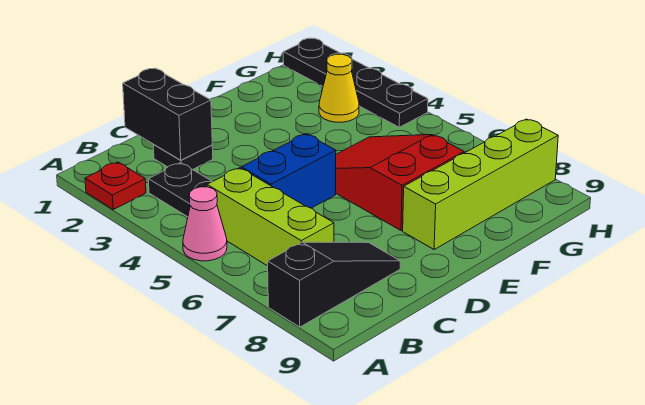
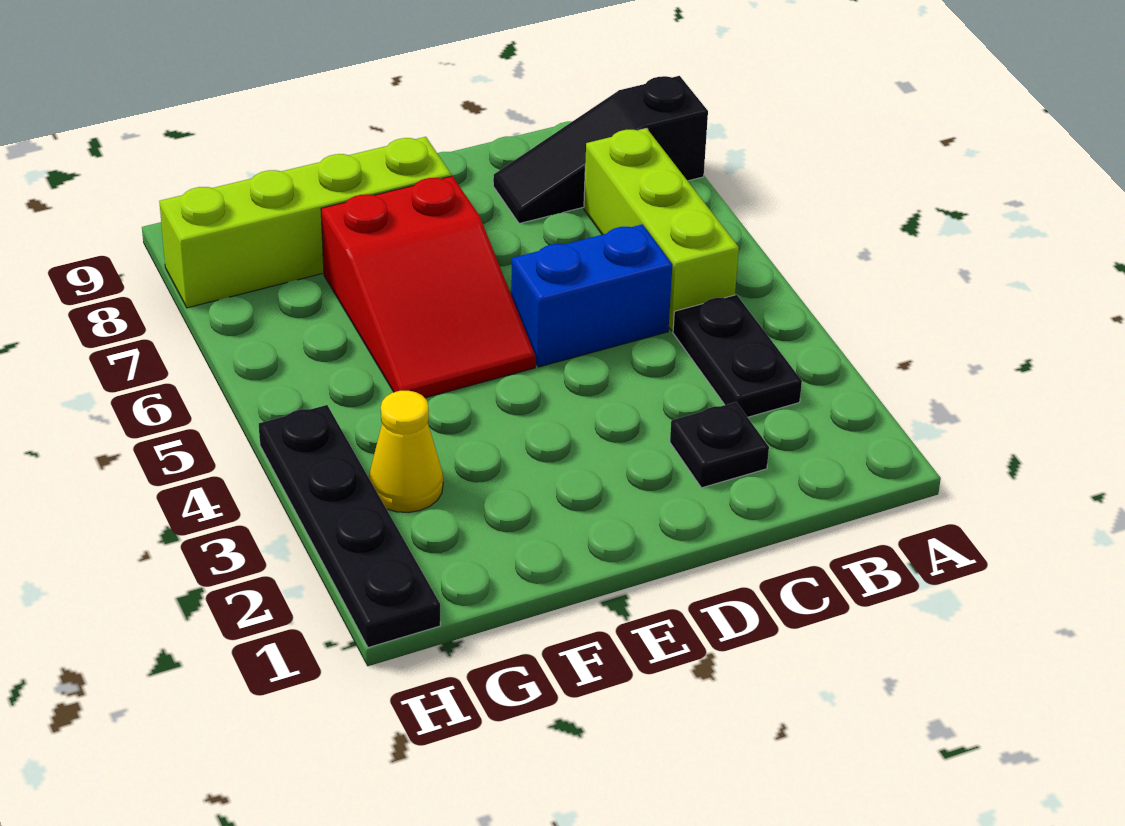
red plate A2 level 1 -> none
pink cone A5 level 1 -> none
black brick C1:C2 level 2 -> none

